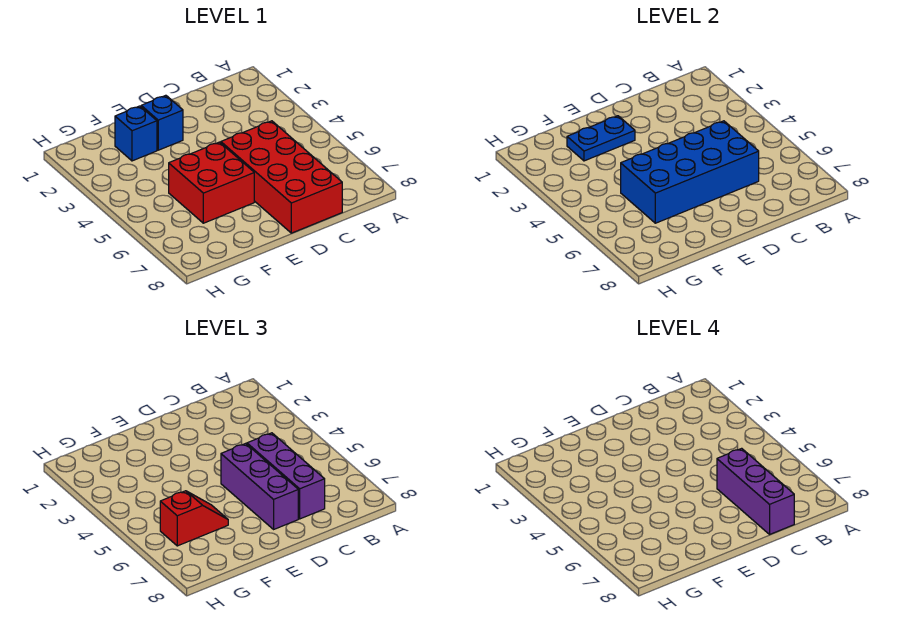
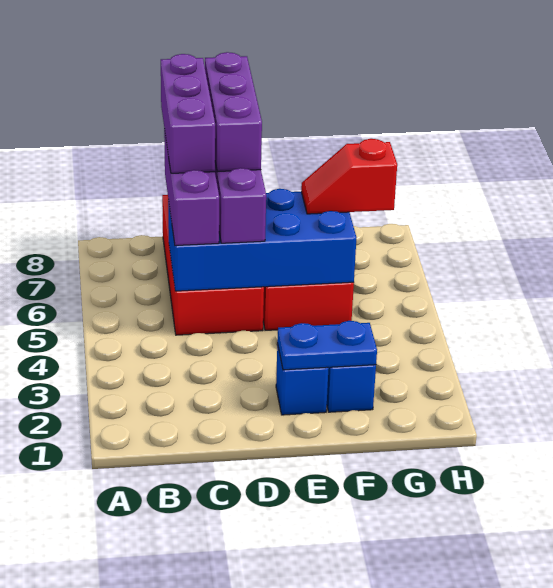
none -> purple brick D6:D8 level 4

